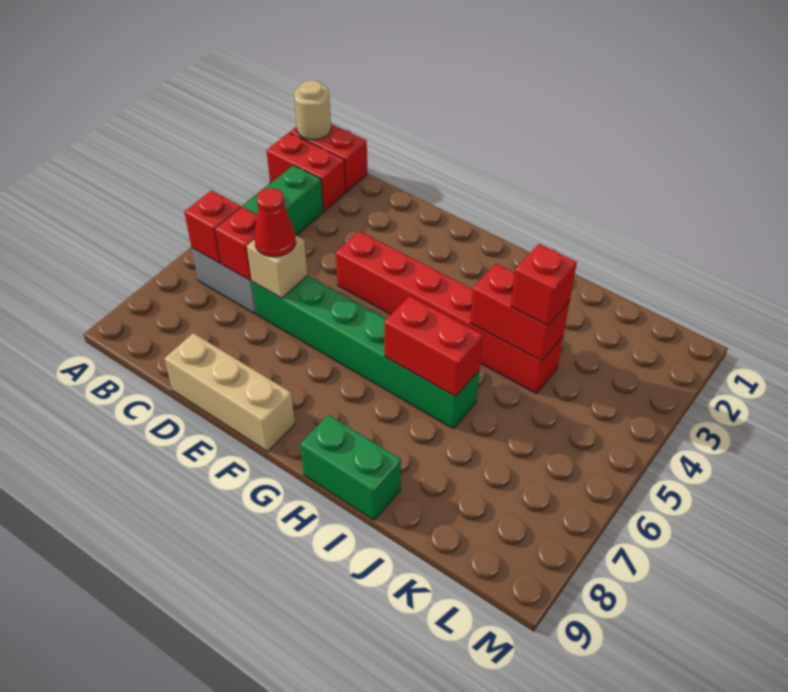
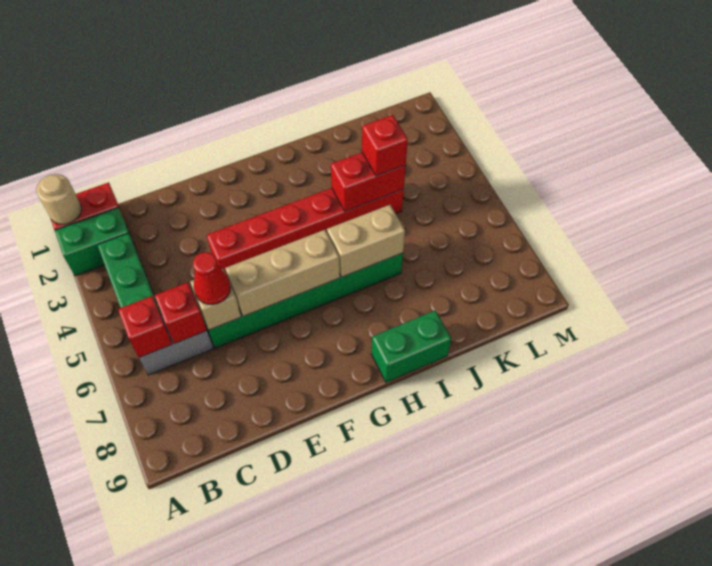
red brick A2:B2 level 1 -> green brick A2:B2 level 1
tan brick D9:F9 level 1 -> tan brick E6:G6 level 2
red brick H6:I6 level 2 -> tan brick H6:I6 level 2

